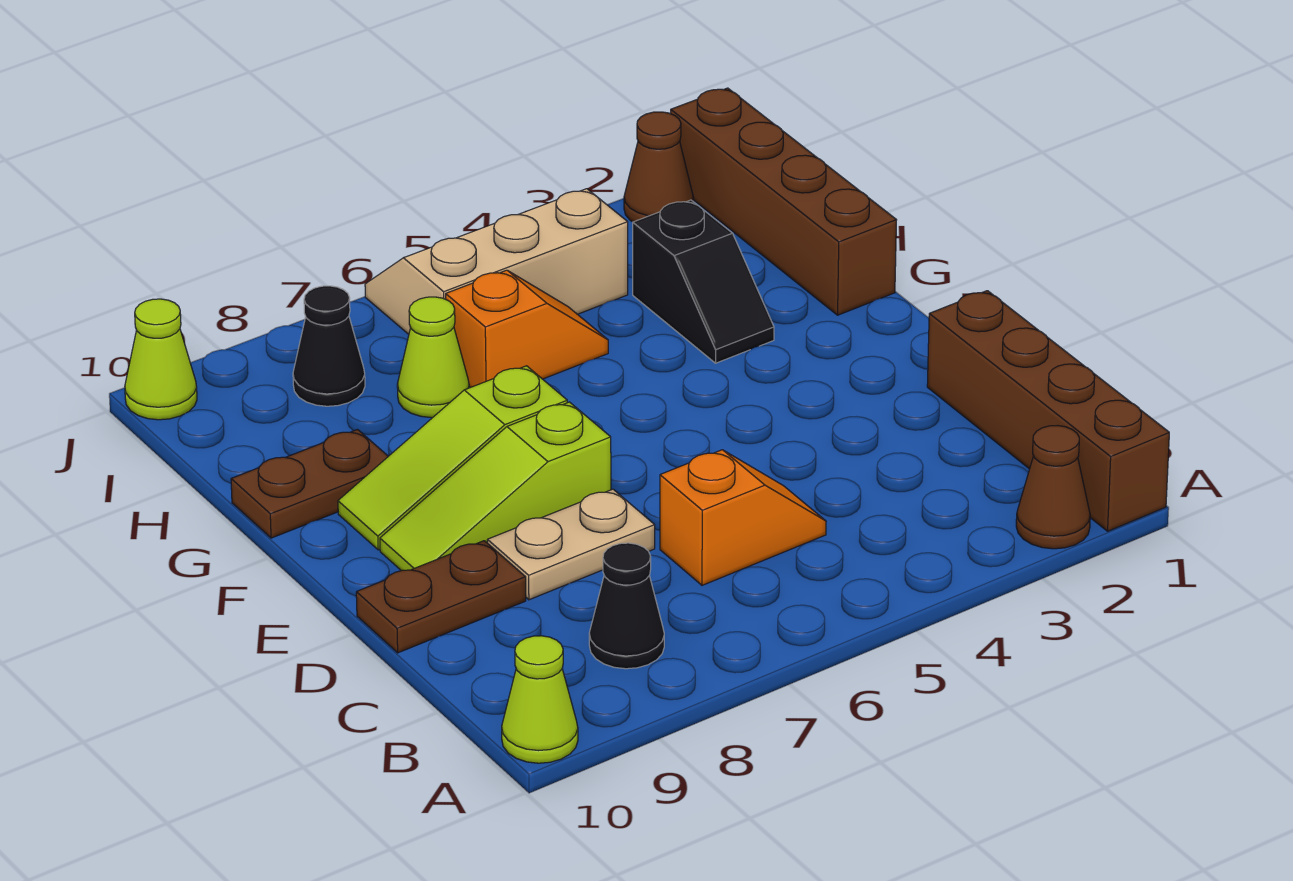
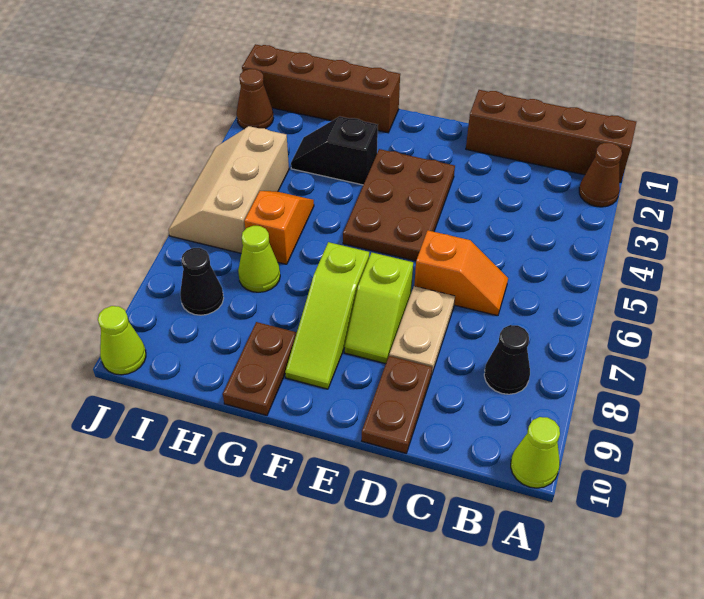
orange slope C5:C6 level 1 top 6 -> orange slope C6:D6 level 1 top D
none -> brown plate E3:F5 level 1
lime slope E7:E9 level 1 top 7 -> lime slope E7:E8 level 1 top 7
black slope G3:H3 level 1 top H -> black slope G3:H3 level 1 top G

